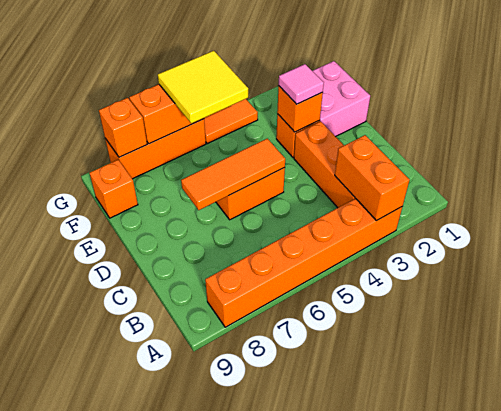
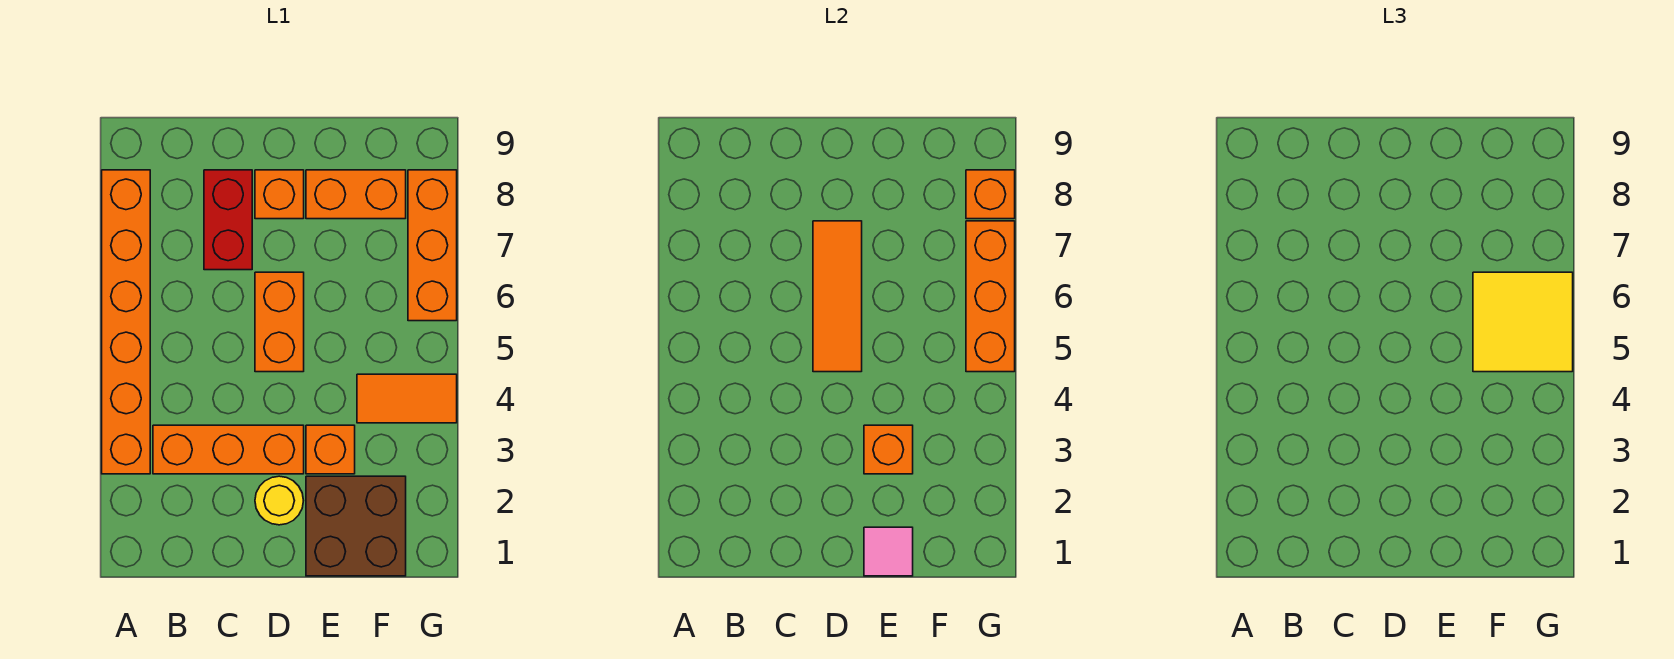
orange brick A3:B3 level 2 -> orange brick E8:F8 level 1
none -> red brick C7:C8 level 1
none -> yellow round brick D2 level 1
pink brick E1:F2 level 1 -> brown brick E1:F2 level 1
pink tile E3 level 3 -> pink tile E1 level 2
orange brick F9 level 1 -> orange brick D8 level 1
orange tile G4:G5 level 1 -> orange tile F4:G4 level 1

